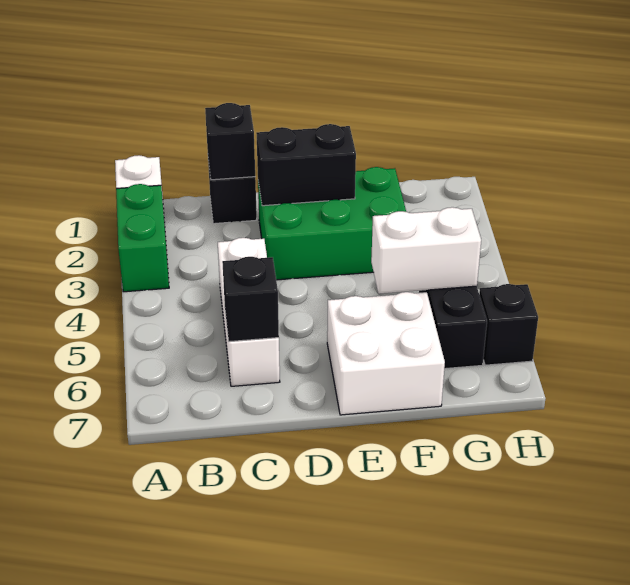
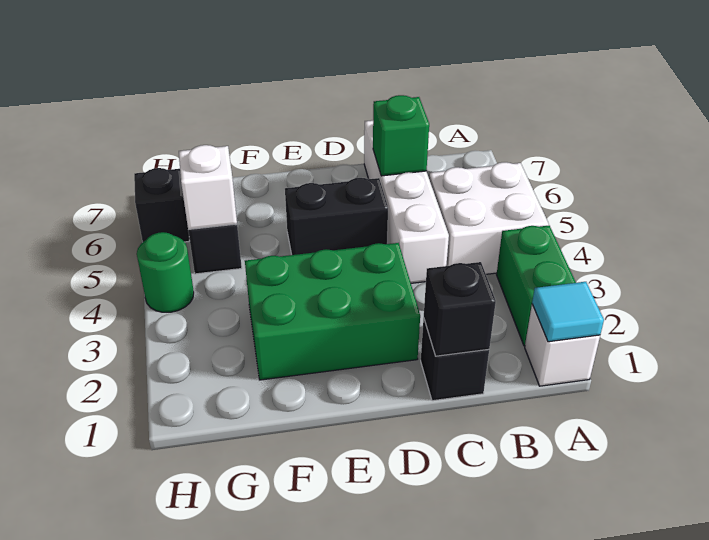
none -> cyan tile A1 level 2
white brick C4:C6 level 1 -> white brick C4:C7 level 1
black brick C6 level 2 -> green brick C6 level 2
black brick D2:E2 level 2 -> black brick D5:E5 level 1
white brick E6:F7 level 1 -> white brick A4:B5 level 1
white brick F5:G5 level 2 -> white brick G5 level 2
none -> green round brick H4 level 1

